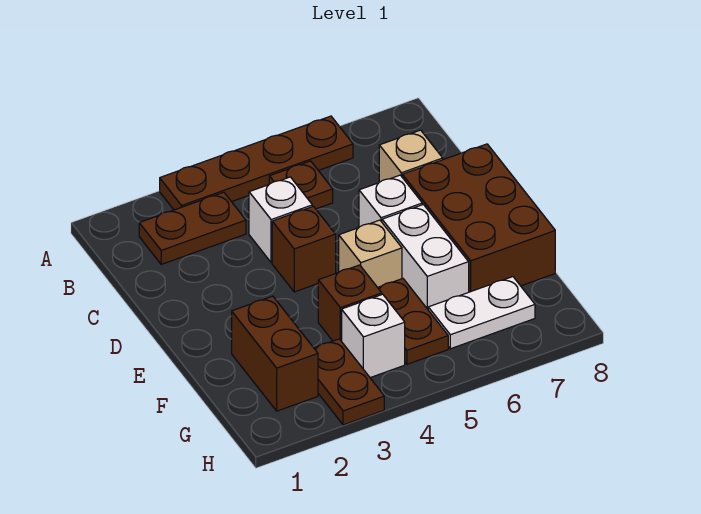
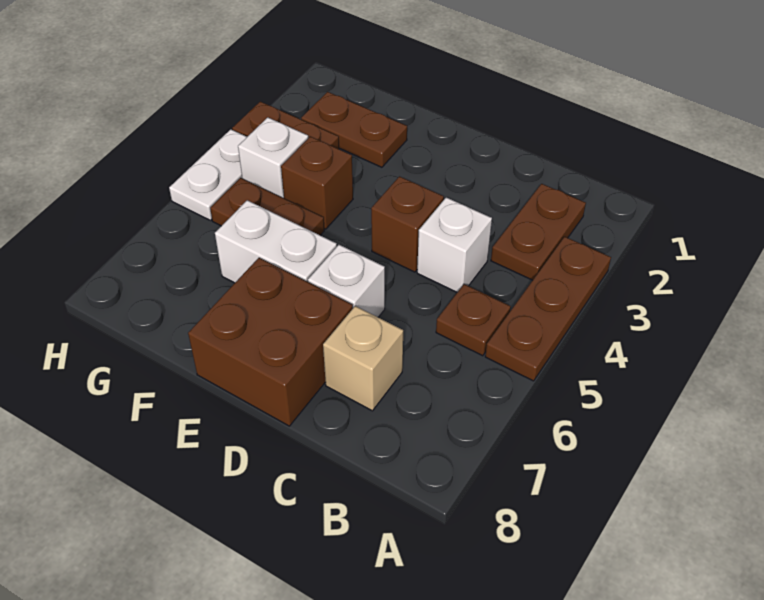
brown plate A3:A6 level 1 -> brown plate A3:A5 level 1
brown brick D7:F8 level 1 -> brown brick D7:E8 level 1
tan brick E5 level 1 -> none
brown brick F2:G2 level 1 -> brown plate F2:G2 level 1
white plate G6:G7 level 1 -> white plate H4:H5 level 1

